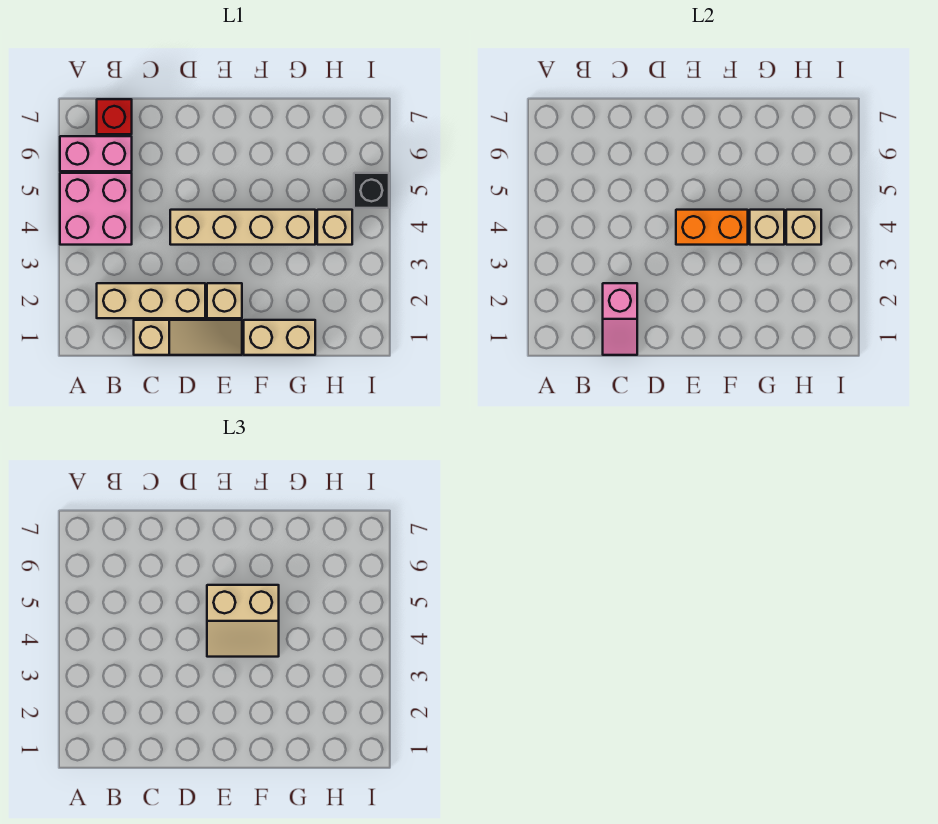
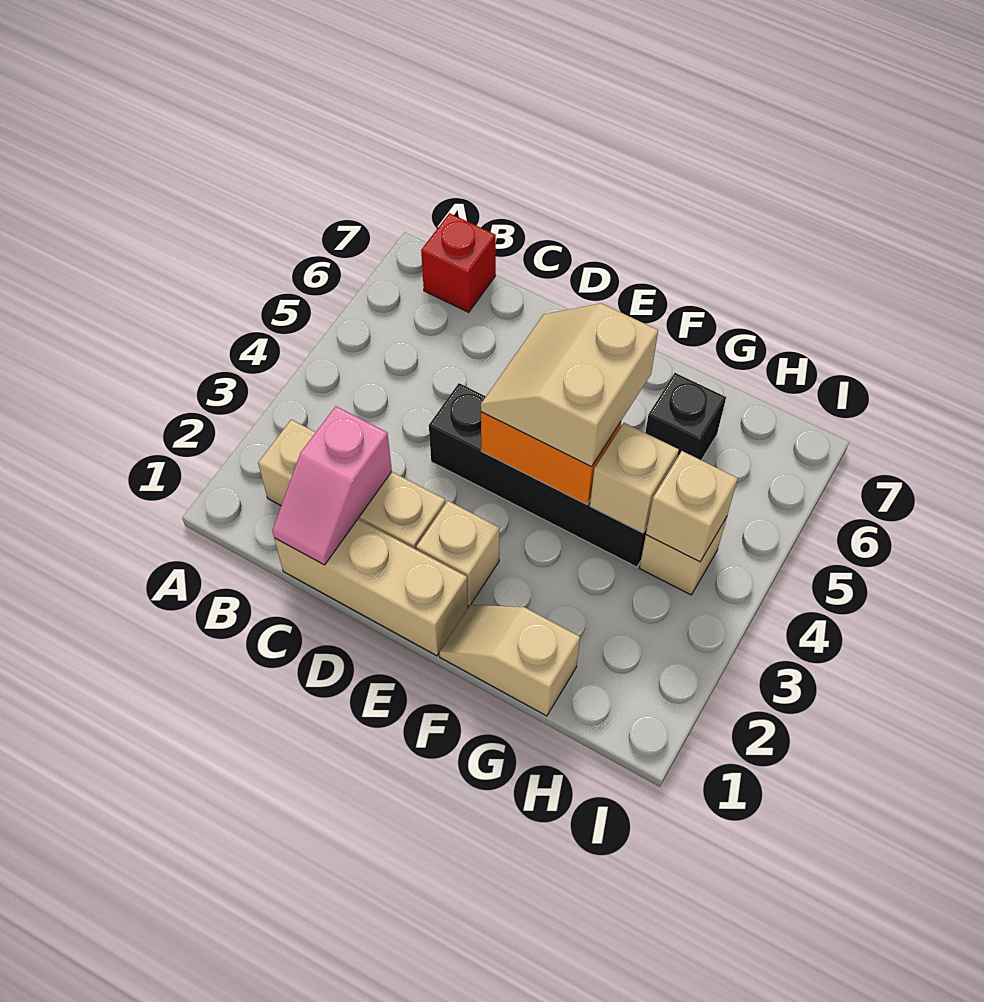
pink brick A4:B5 level 1 -> none
pink brick A6:B6 level 1 -> none
tan slope C1:E1 level 1 top C -> tan brick C1:E1 level 1
tan brick D4:G4 level 1 -> black brick D4:G4 level 1
tan slope E4:F5 level 3 top 5 -> tan slope E4:F5 level 3 top F
tan brick F1:G1 level 1 -> tan slope F1:G1 level 1 top G
black brick I5 level 1 -> black brick G6 level 1

